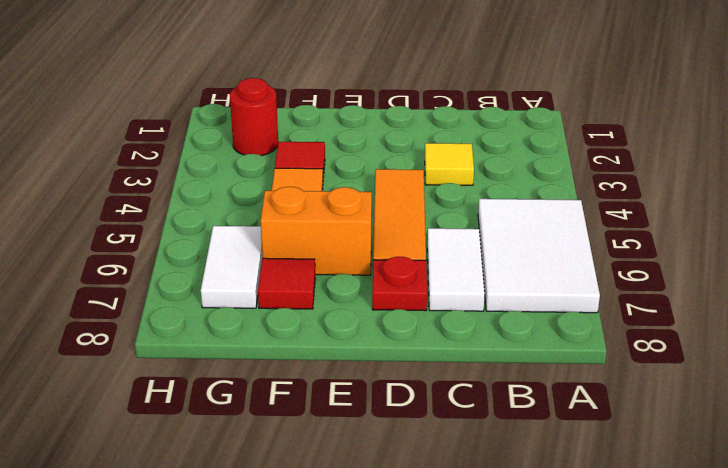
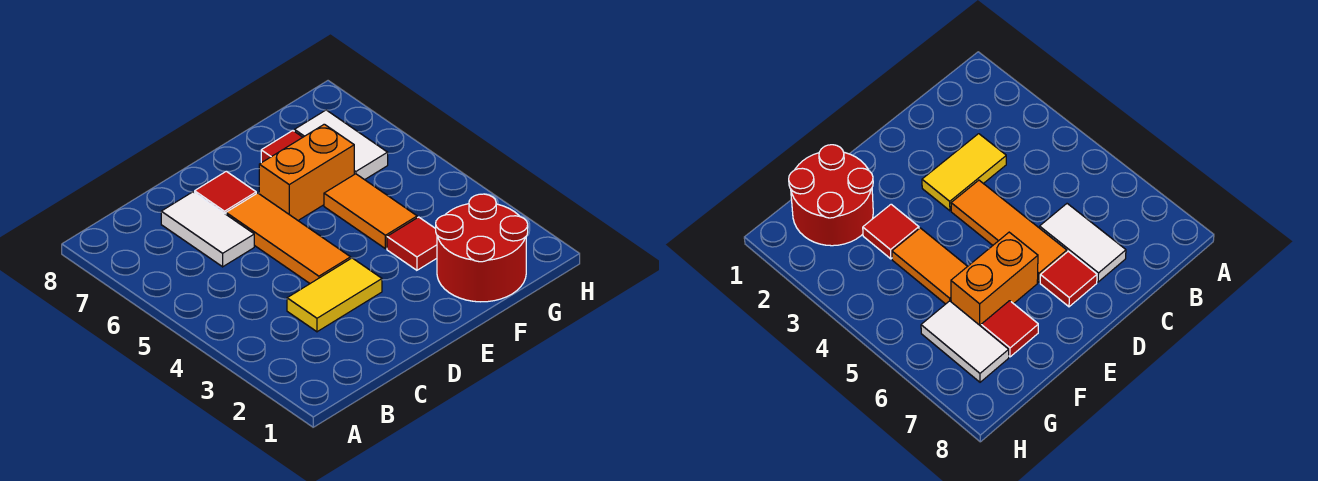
white tile A5:B7 level 1 -> none
yellow tile C3 level 1 -> yellow tile C3:D3 level 1
red plate D7 level 1 -> red tile D7 level 1
red round brick G2 level 1 -> red round brick F1:G2 level 1

